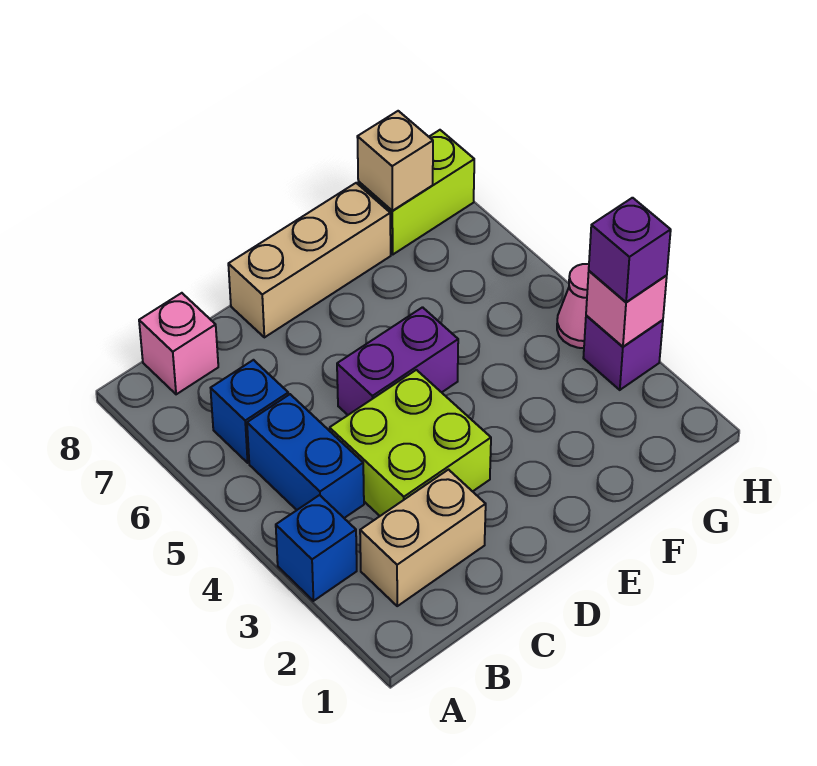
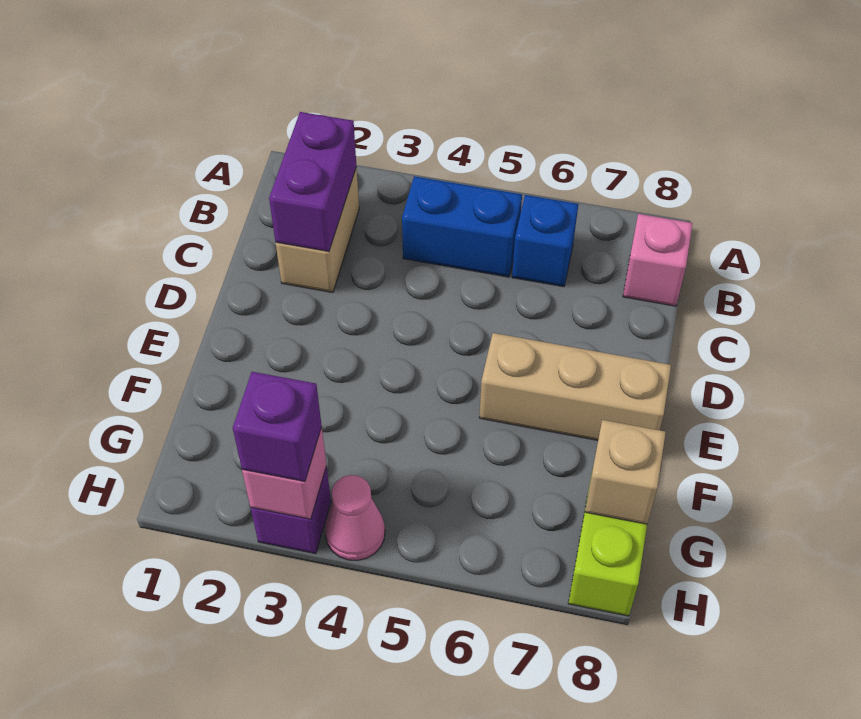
blue brick A3 level 1 -> none
lime brick C3:D4 level 1 -> none
purple brick D5:E5 level 1 -> purple brick B2:C2 level 2
tan brick D8:F8 level 1 -> tan brick E6:E8 level 1

